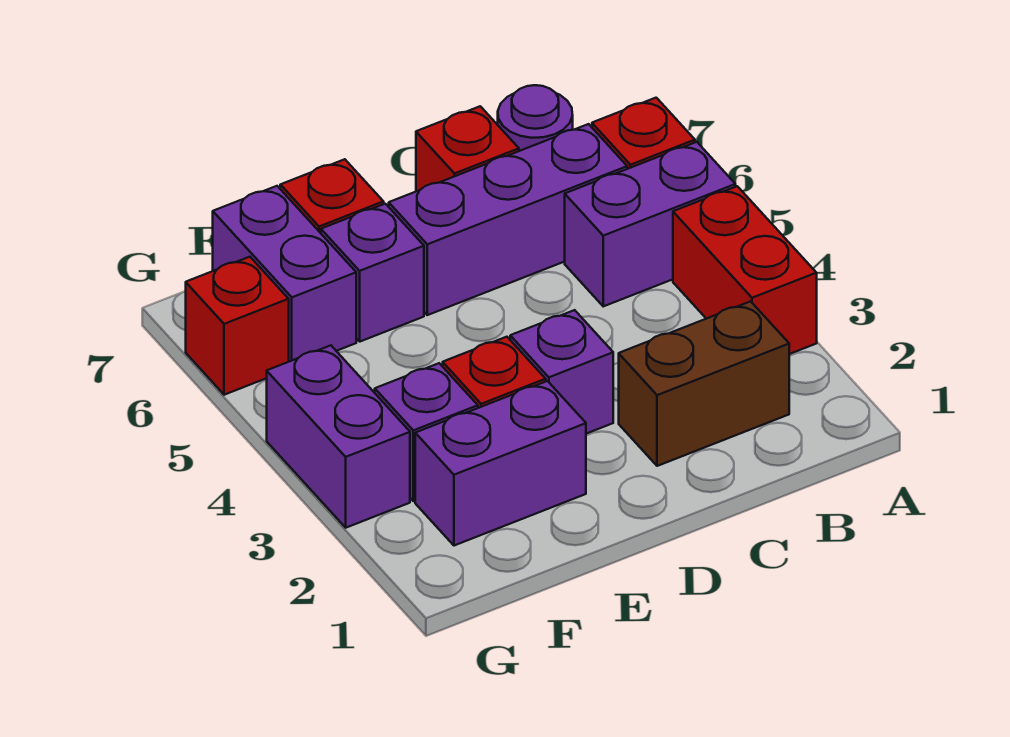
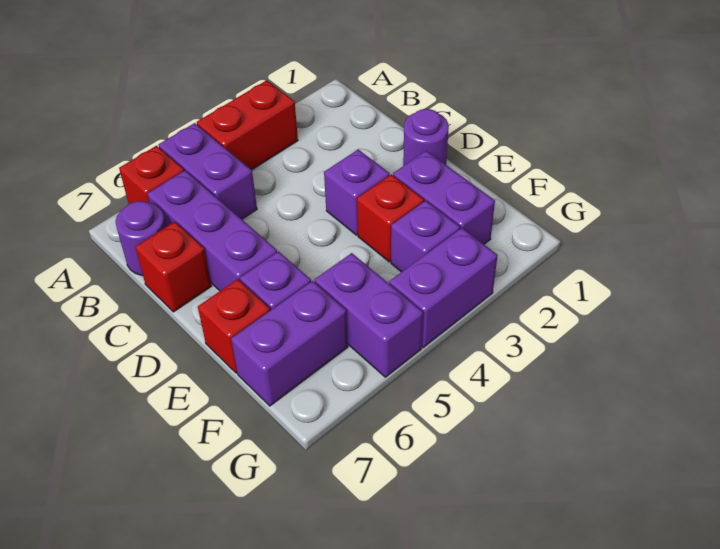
brown brick B2:C2 level 1 -> none
none -> purple round brick D1 level 1
none -> purple brick F5:G5 level 1
red brick G6 level 1 -> none

